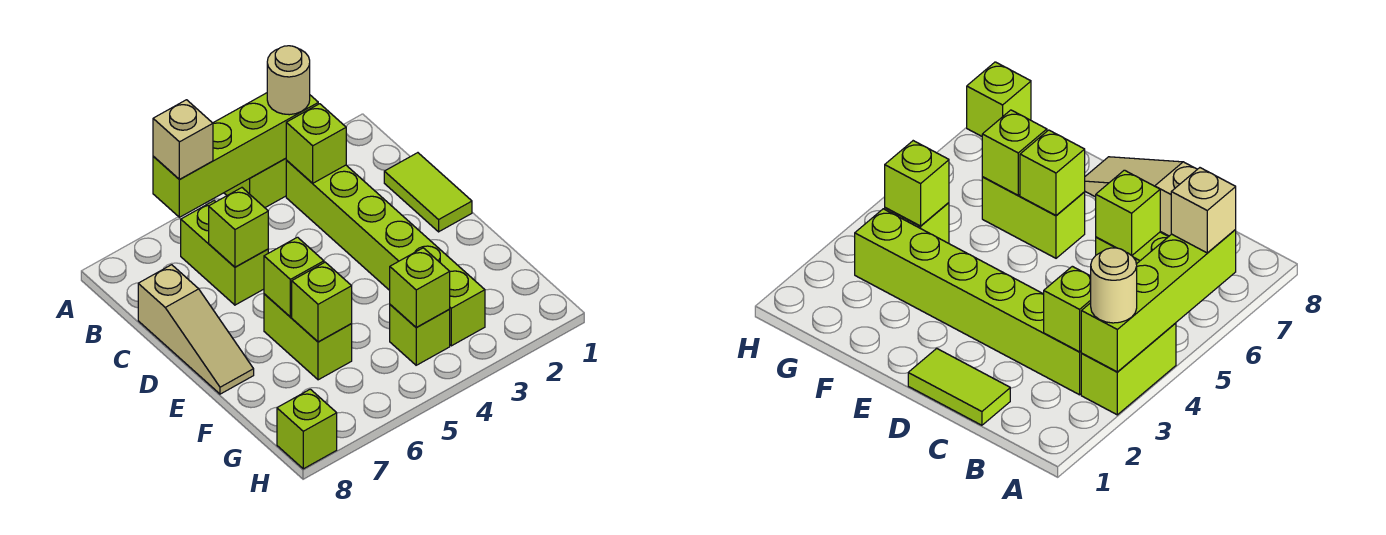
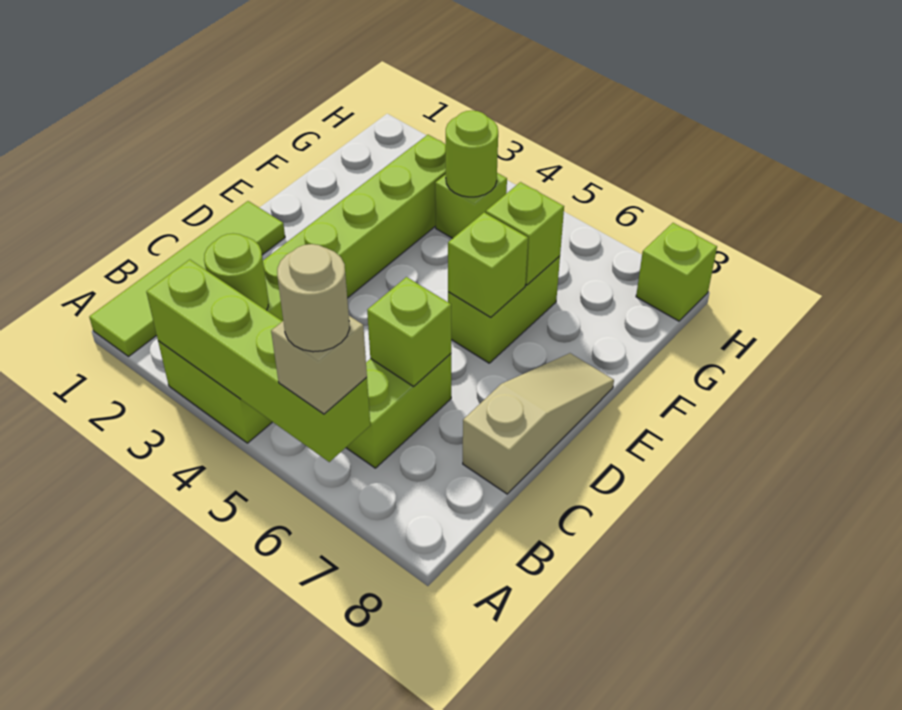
tan round brick A3 level 3 -> tan round brick A6 level 4
lime brick B3 level 2 -> lime round brick B3 level 2
lime tile C1:D1 level 1 -> lime tile A1:D1 level 1
lime brick G4 level 2 -> lime round brick G4 level 2

